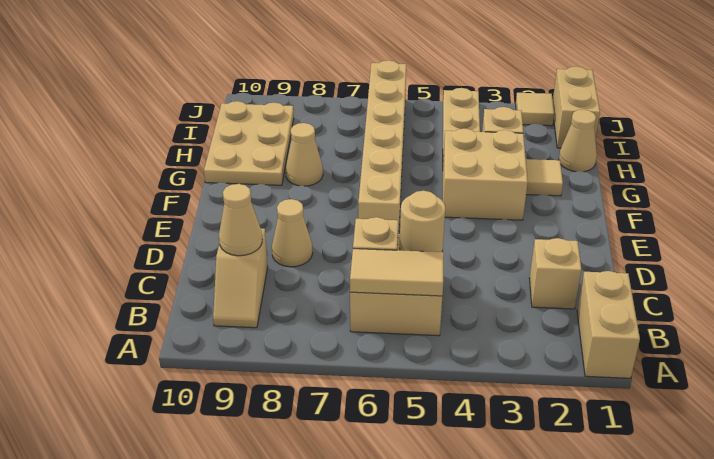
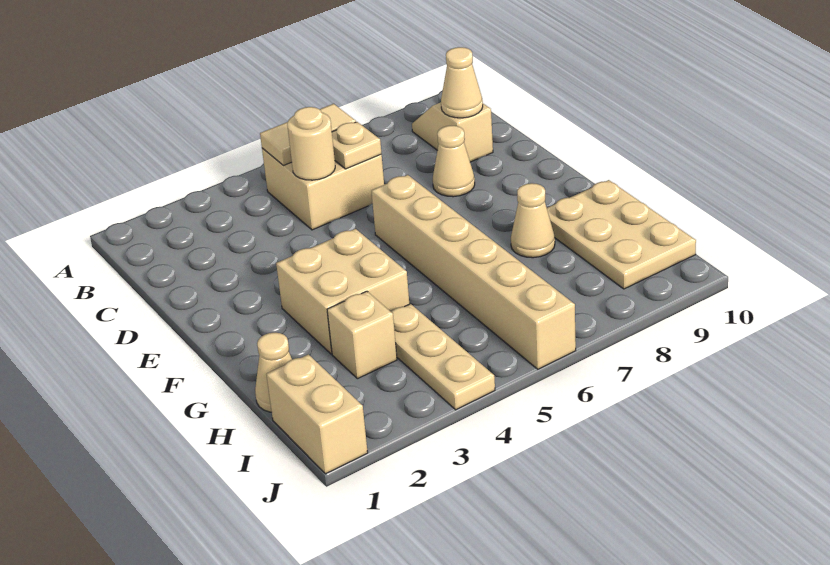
tan brick A1:B1 level 1 -> none
tan brick C2 level 1 -> none
tan tile G2 level 1 -> none
tan tile J2 level 1 -> none

